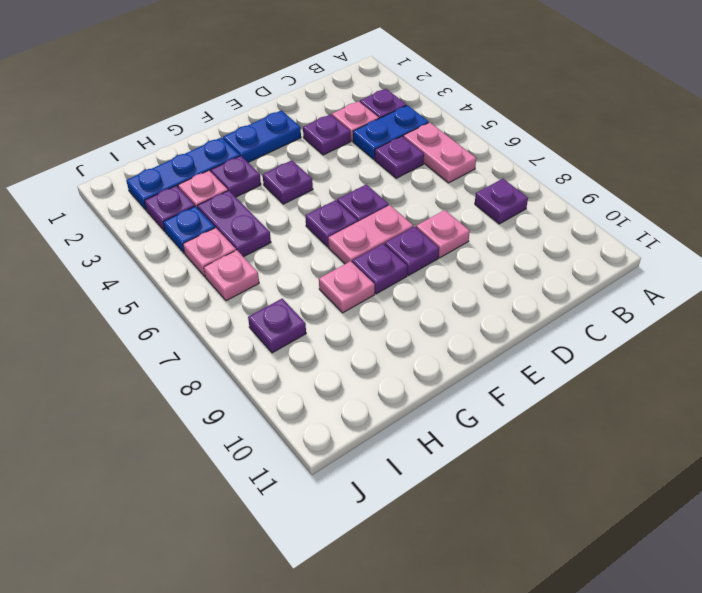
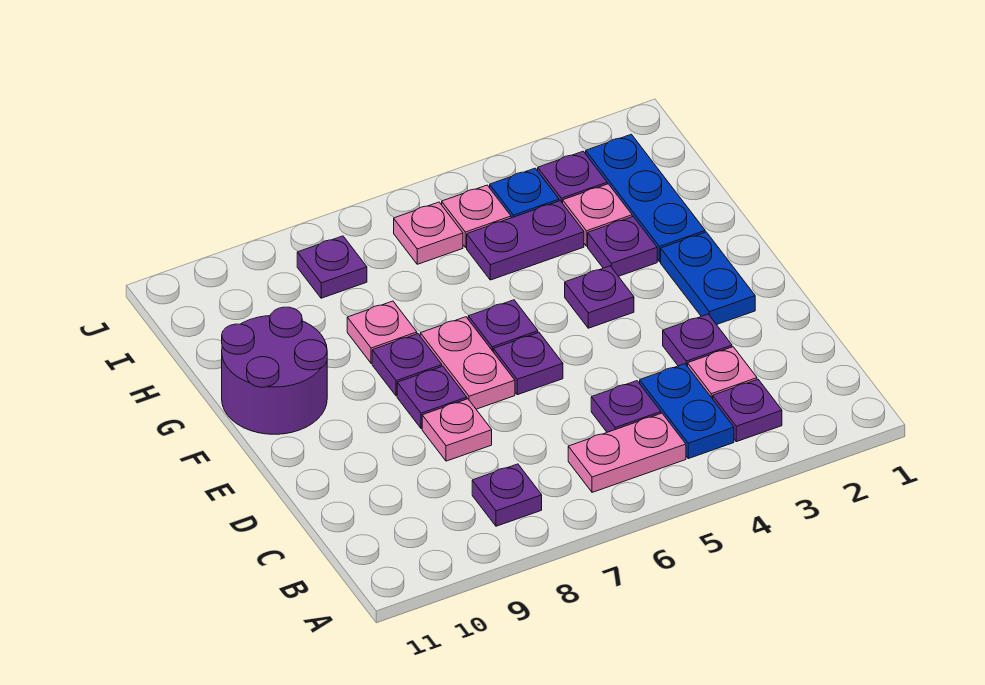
none -> purple round brick F10:G11 level 1

